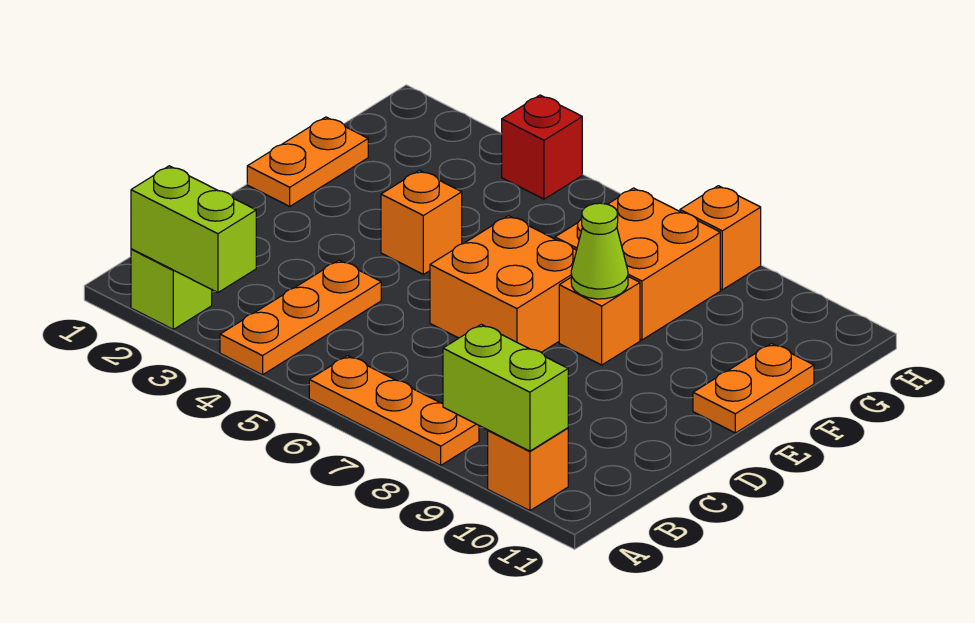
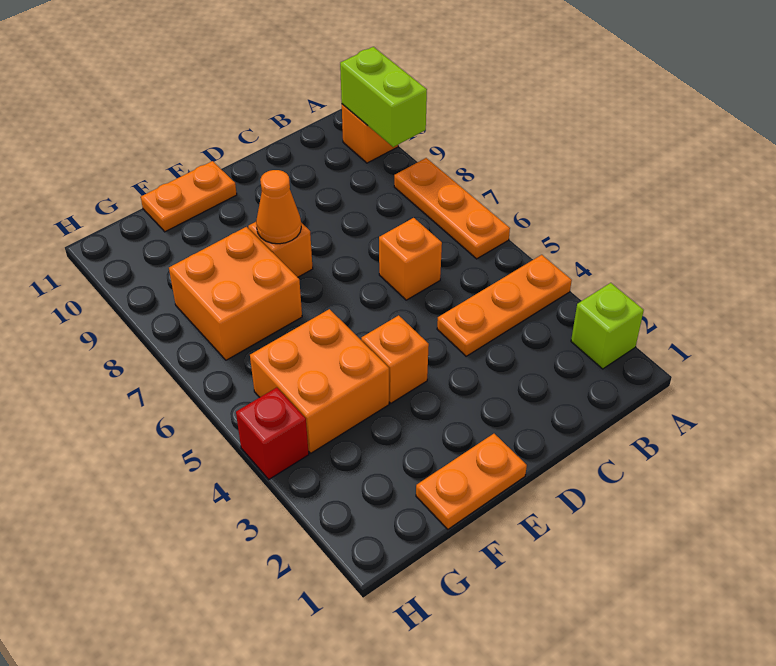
lime brick A2:A3 level 2 -> none
orange brick D6:E7 level 1 -> orange brick F4:G5 level 1
lime cone E8 level 2 -> orange cone E8 level 2
orange brick H8 level 1 -> orange brick C6 level 1

